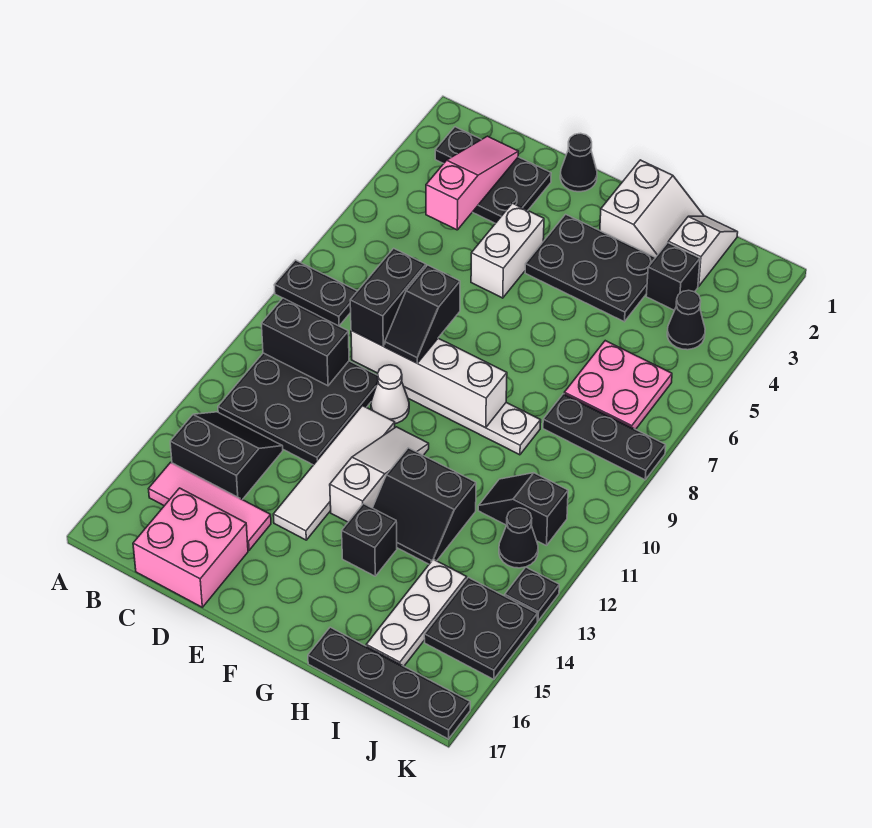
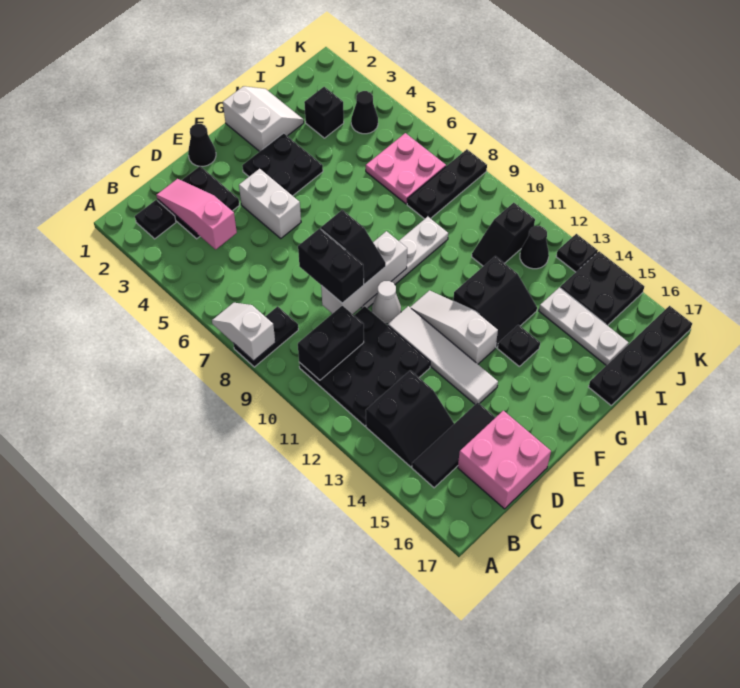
black slope B13:C14 level 1 top 14 -> black slope B13:C14 level 1 top 13
pink tile B15:D15 level 1 -> black tile B15:D15 level 1
white brick D9:G9 level 2 -> white brick D9:F9 level 2
black plate F3:H4 level 1 -> black plate F3:G4 level 1
black brick G14 level 1 -> black plate G14 level 1
white slope I1:I2 level 1 top 2 -> white slope A7:A8 level 2 top 8

